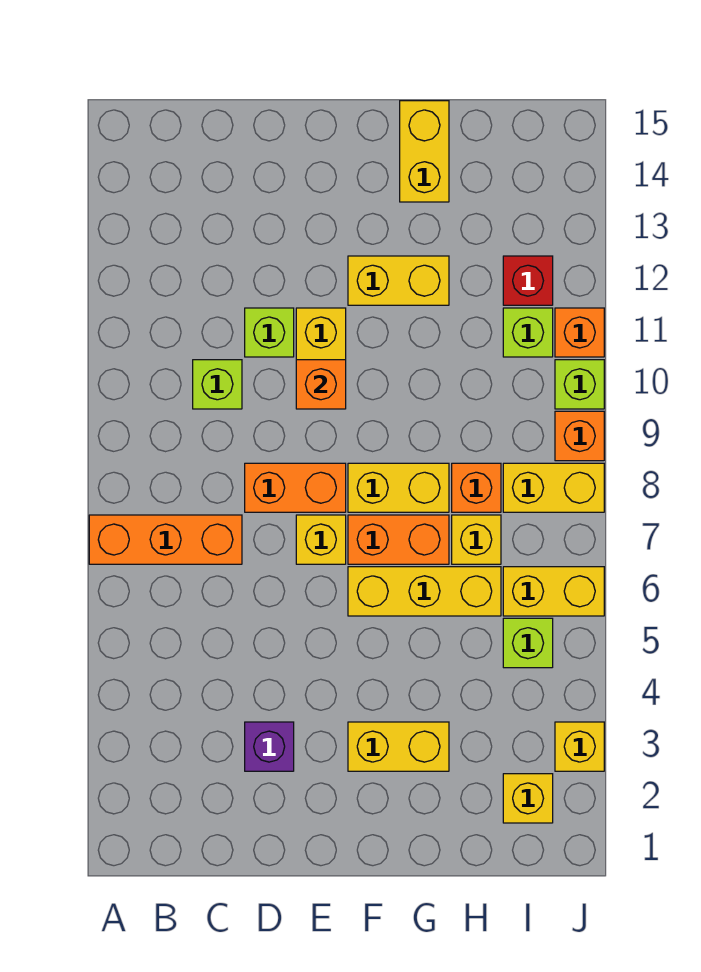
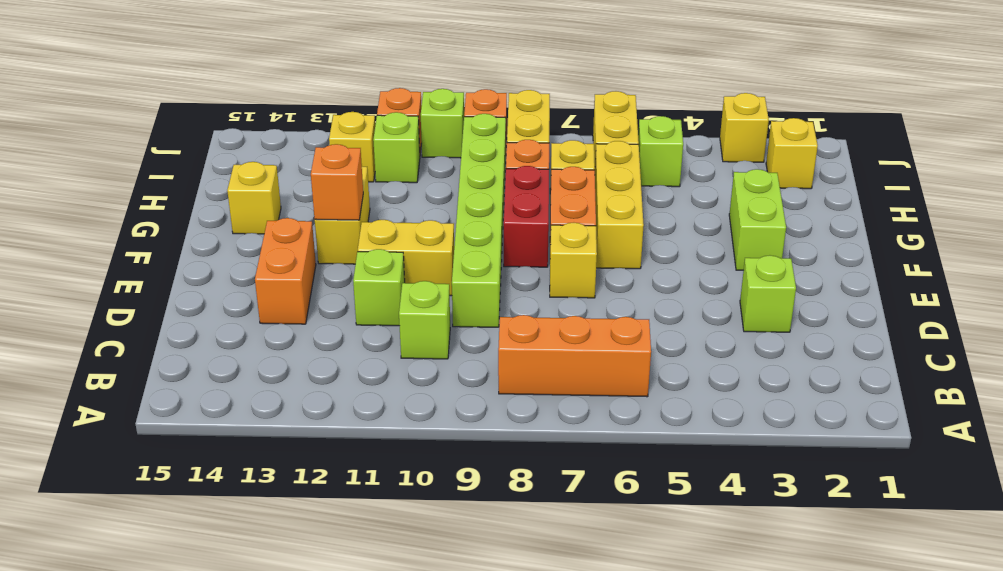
orange brick A7:C7 level 1 -> orange brick B6:B8 level 1
purple brick D3 level 1 -> lime brick D3 level 1
orange brick D8:E8 level 1 -> orange brick D13:E13 level 1
none -> lime brick D9:I9 level 1
orange brick E10 level 2 -> orange brick F12 level 2
yellow brick F3:G3 level 1 -> lime brick F3:G3 level 1
yellow brick F8:G8 level 1 -> red brick F8:G8 level 1
yellow brick G14:G15 level 1 -> yellow brick G14 level 1
red brick I12 level 1 -> yellow brick I12 level 1

